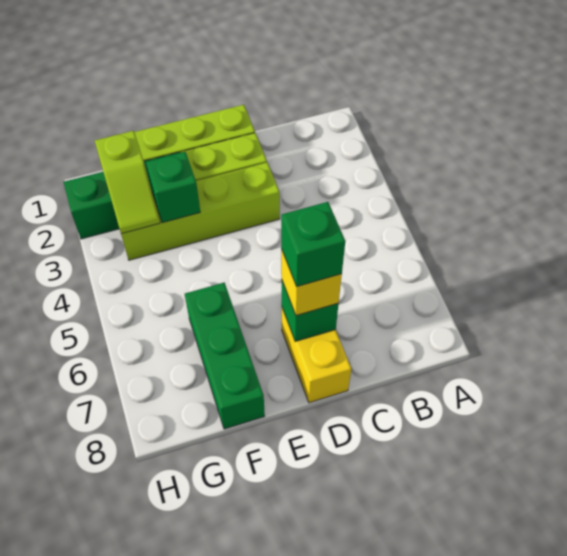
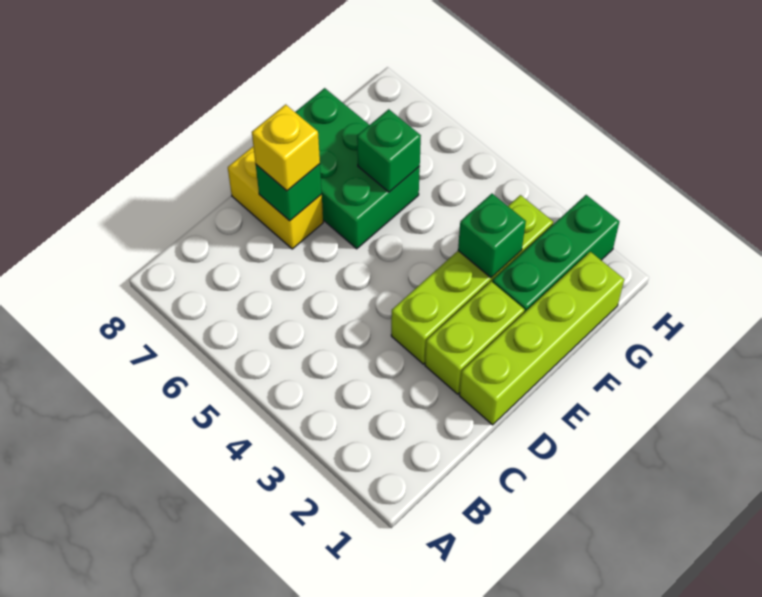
green brick D7 level 4 -> green brick F6 level 2
green brick F6:F8 level 1 -> green brick E6:F8 level 1
lime slope G2:G3 level 2 top 2 -> none

